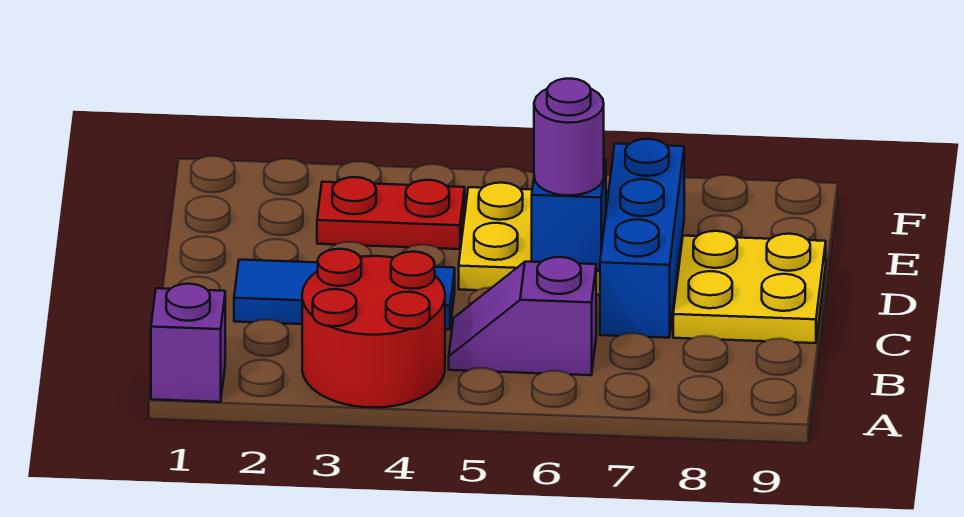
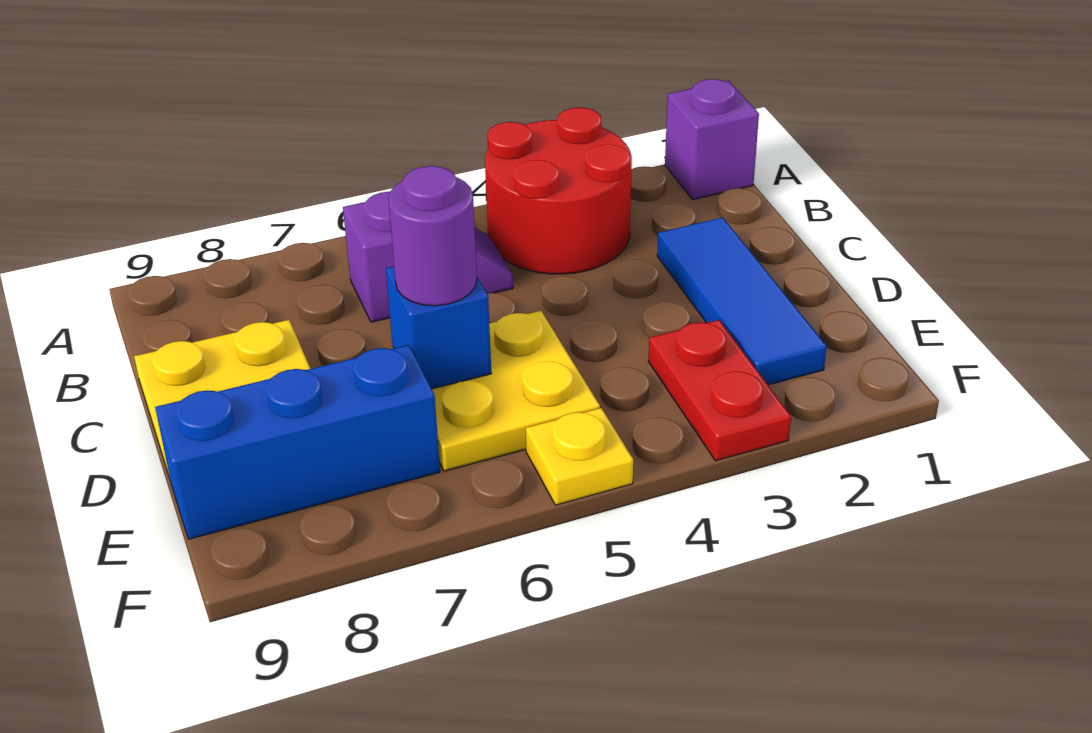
blue tile C2:C4 level 1 -> blue tile C2:E2 level 1
blue brick C7:E7 level 1 -> blue brick E7:E9 level 1
red plate E3:E4 level 1 -> red plate E3:F3 level 1
none -> yellow plate F5 level 1

